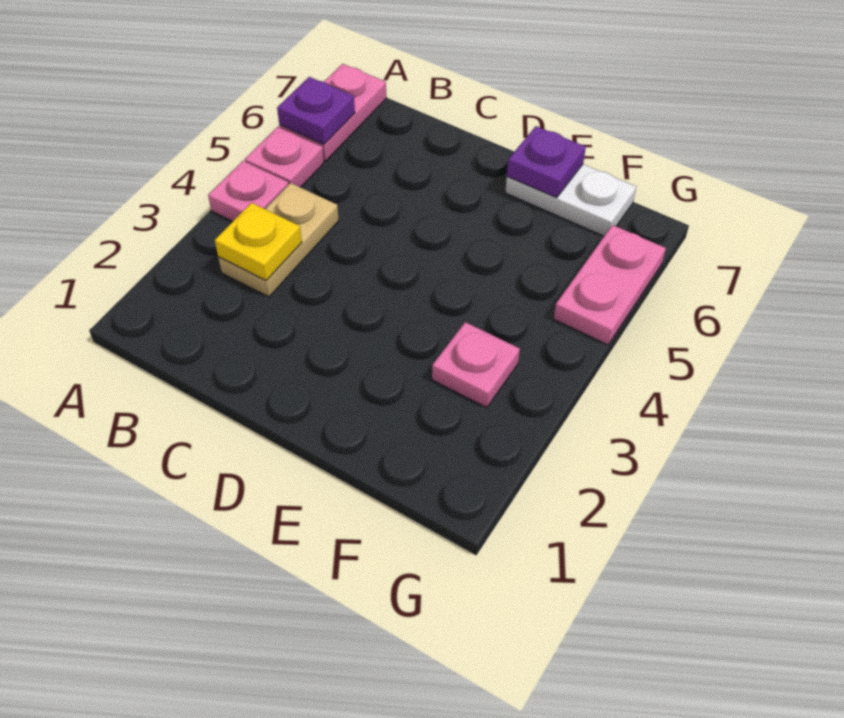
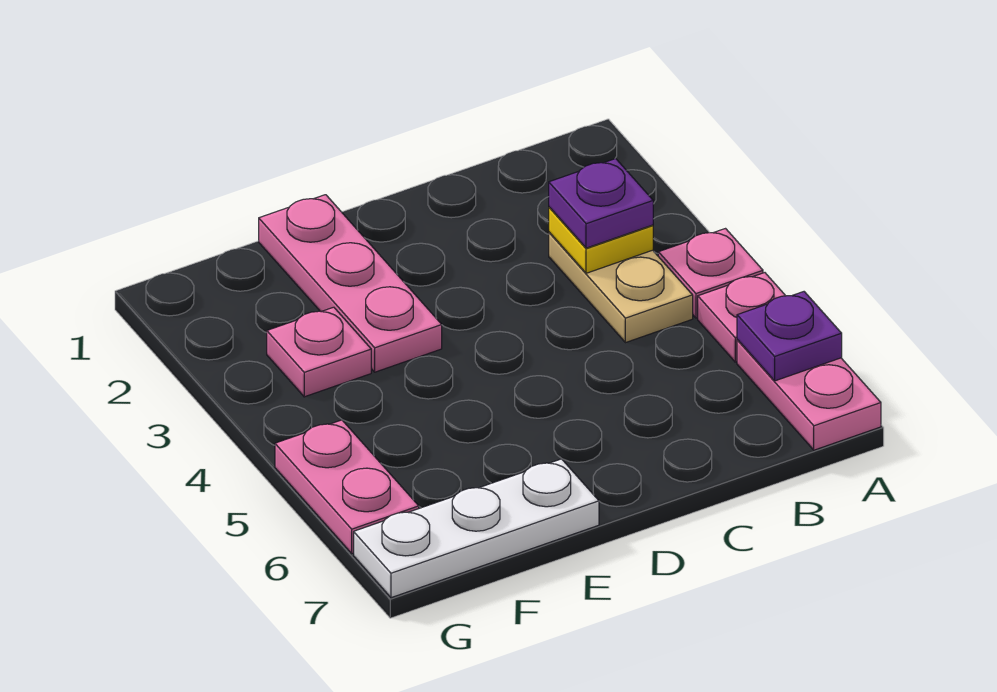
none -> pink plate E1:E3 level 1
white plate E7:F7 level 1 -> white plate E7:G7 level 1
purple plate E7 level 2 -> purple plate B3 level 3

